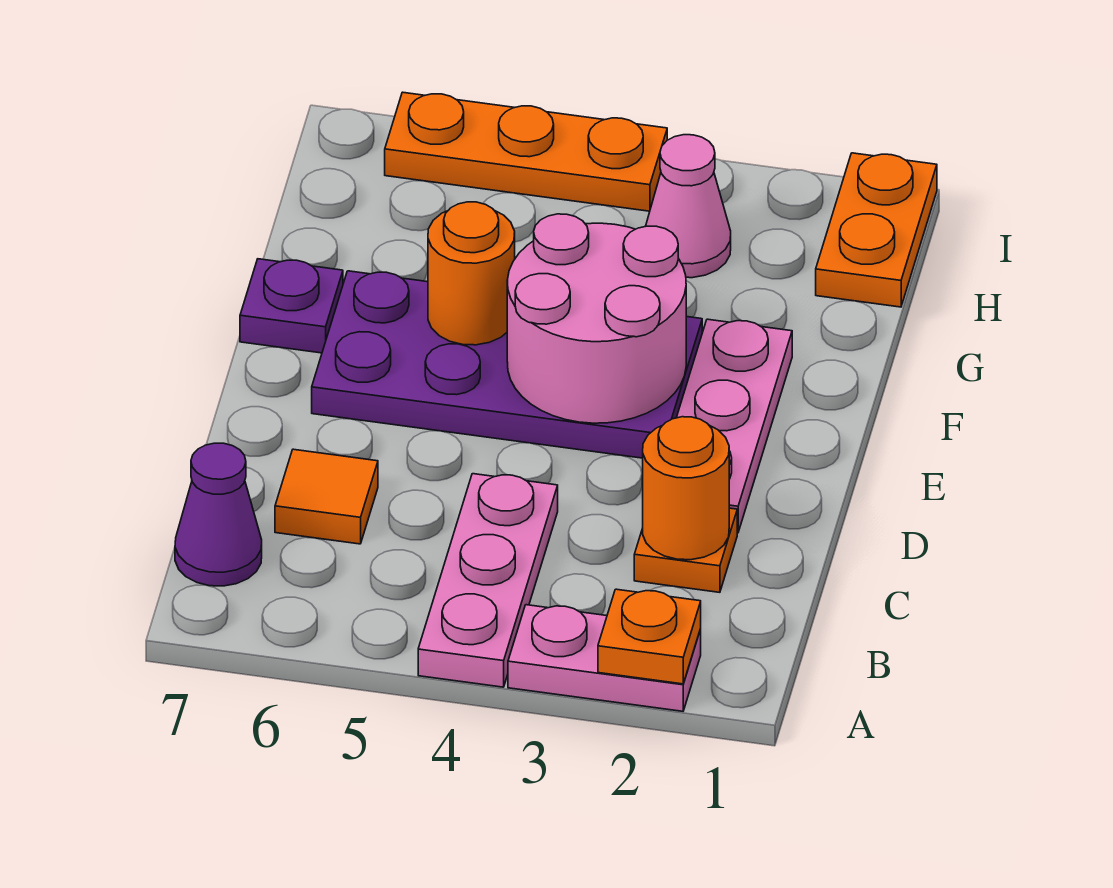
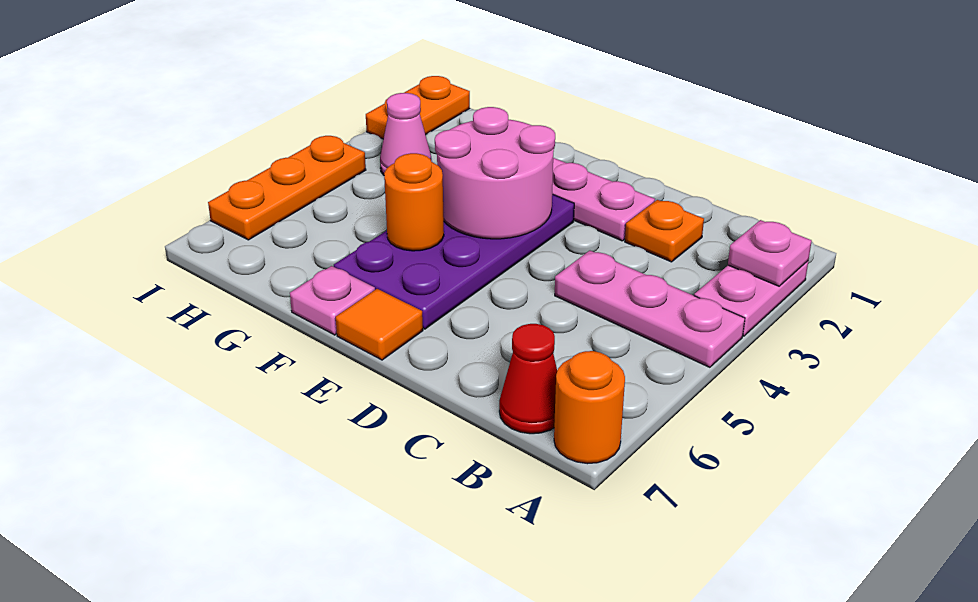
orange plate A2 level 2 -> pink plate A2 level 2
purple cone B7 level 1 -> red cone B7 level 1
orange round brick C2 level 2 -> orange round brick A7 level 1
orange tile C6 level 1 -> orange tile E7 level 1
purple plate F7 level 1 -> pink plate F7 level 1
orange plate H1:I1 level 1 -> orange plate I1:I2 level 1

